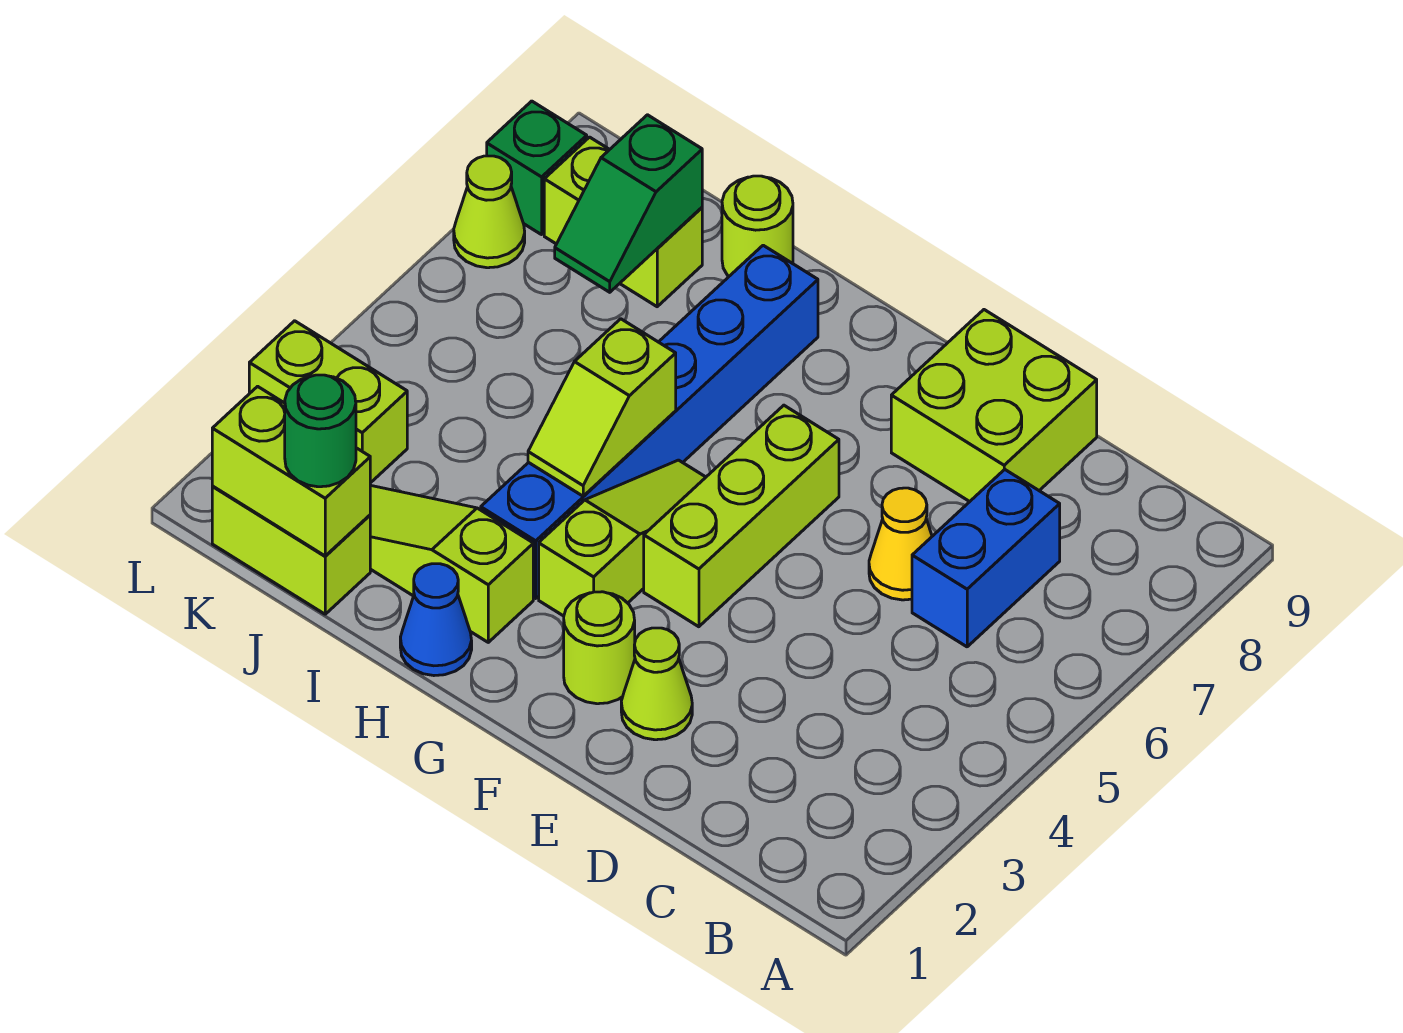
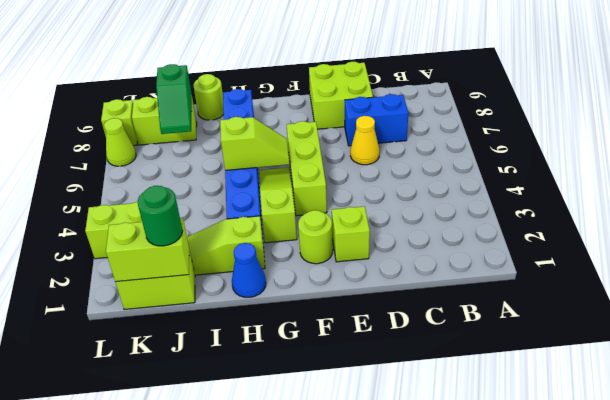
blue brick C6:C7 level 1 -> blue brick C7:D7 level 1
lime cone E2 level 1 -> lime brick E2 level 1
lime slope H4:H5 level 2 top 5 -> lime slope G5:H5 level 2 top H
green brick L8 level 1 -> lime brick L8 level 1

